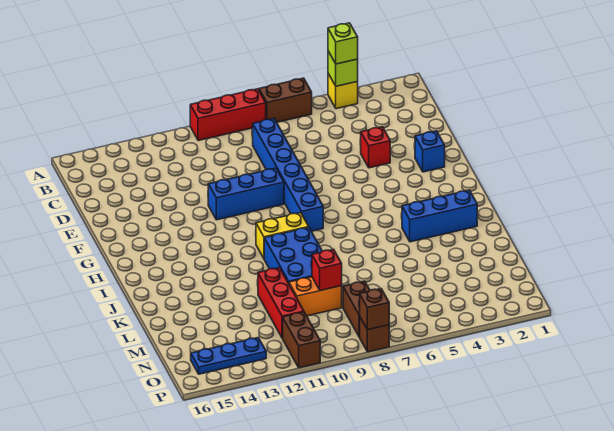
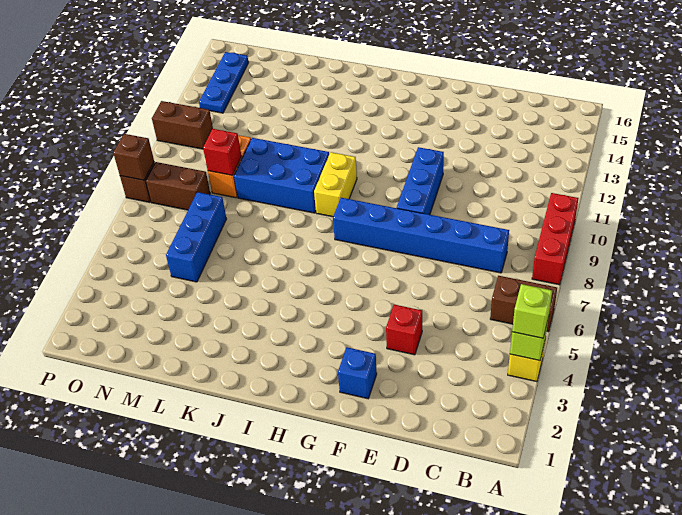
brown brick A6:A7 level 1 -> brown brick A6:B6 level 1
blue brick J2:J4 level 1 -> blue brick M5:M7 level 1
red brick L11:N11 level 1 -> none

